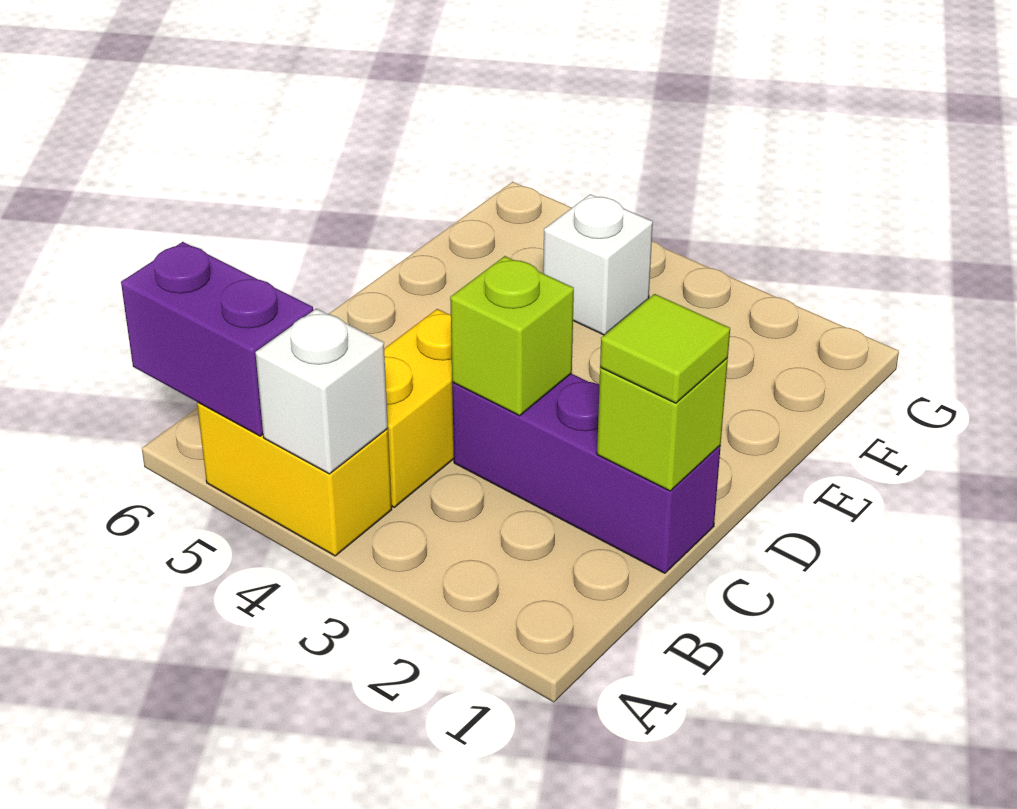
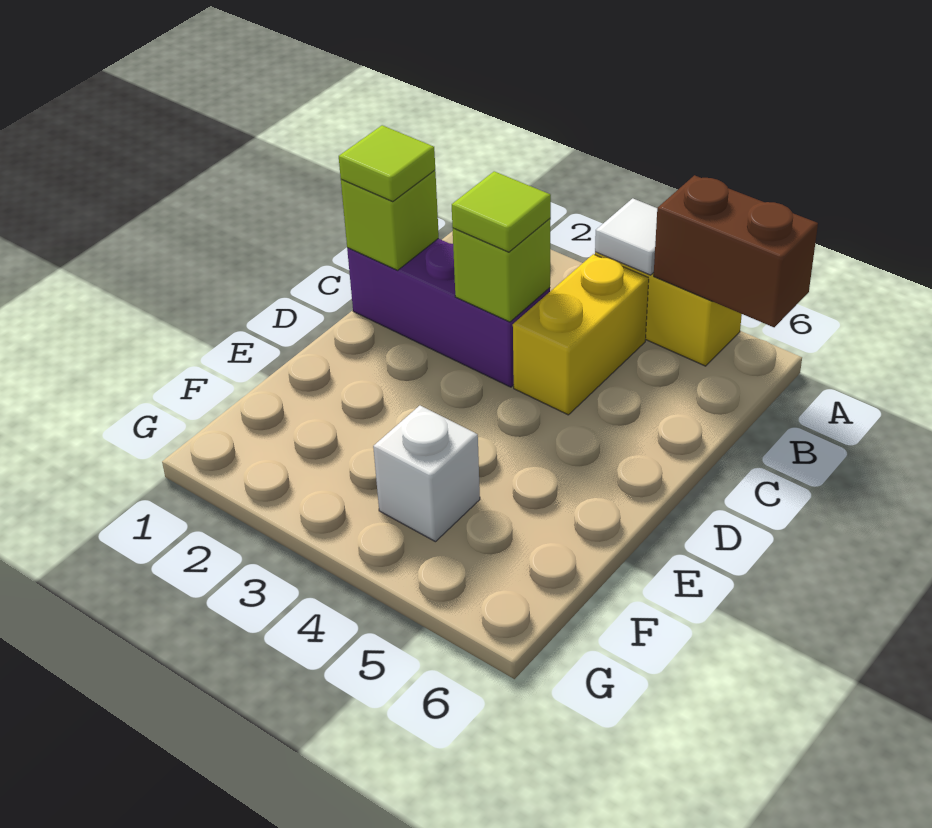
white brick A4 level 2 -> white tile A4 level 2
purple brick A5:A6 level 2 -> brown brick A5:A6 level 2
none -> lime tile C3 level 3

